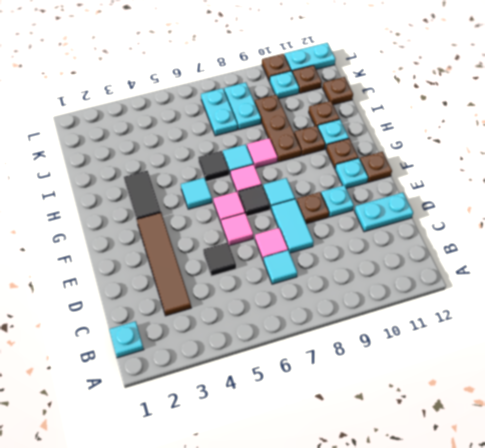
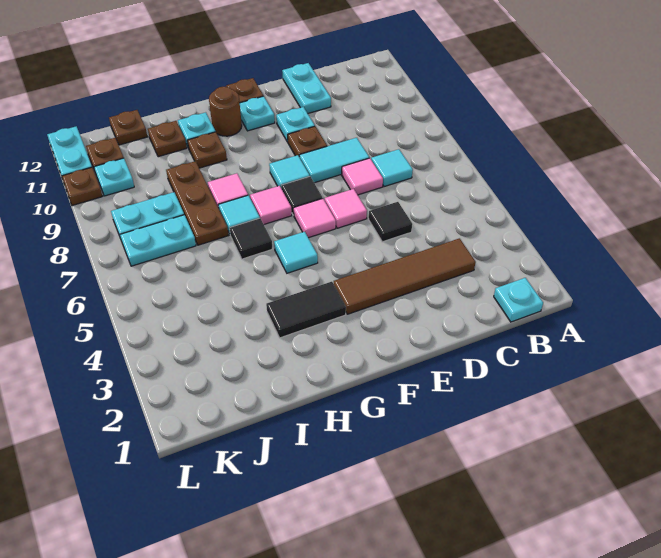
brown plate G11 level 1 -> brown round brick G11 level 1
brown plate H9:J9 level 1 -> brown plate I7:I9 level 1

